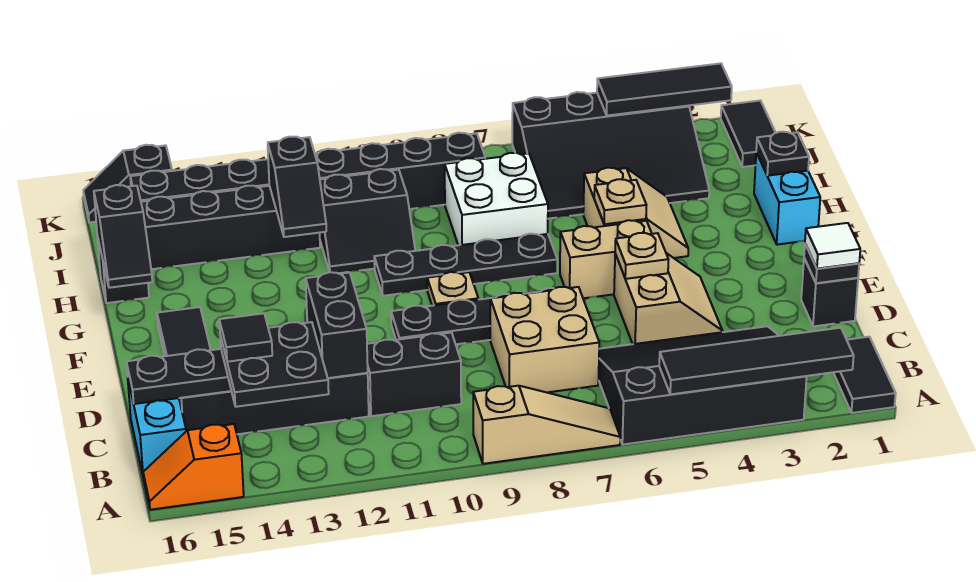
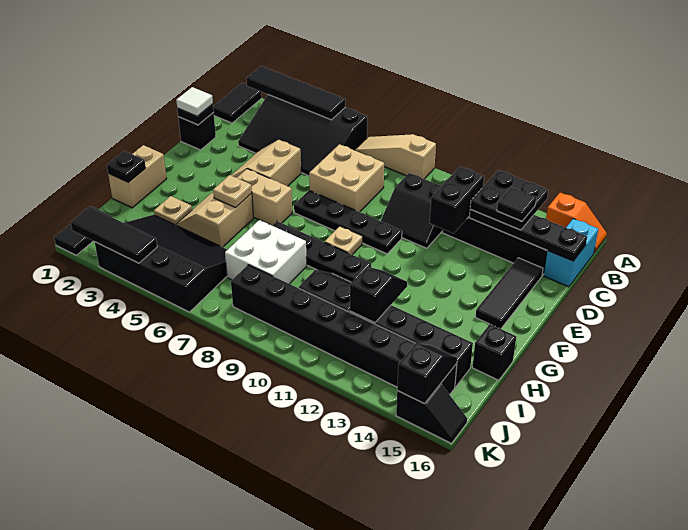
tan plate E5 level 2 -> tan plate H3 level 1
cyan brick G1:H1 level 1 -> tan brick G1:H1 level 1
black slope G16:H16 level 2 top H -> black slope J15:K15 level 2 top K

